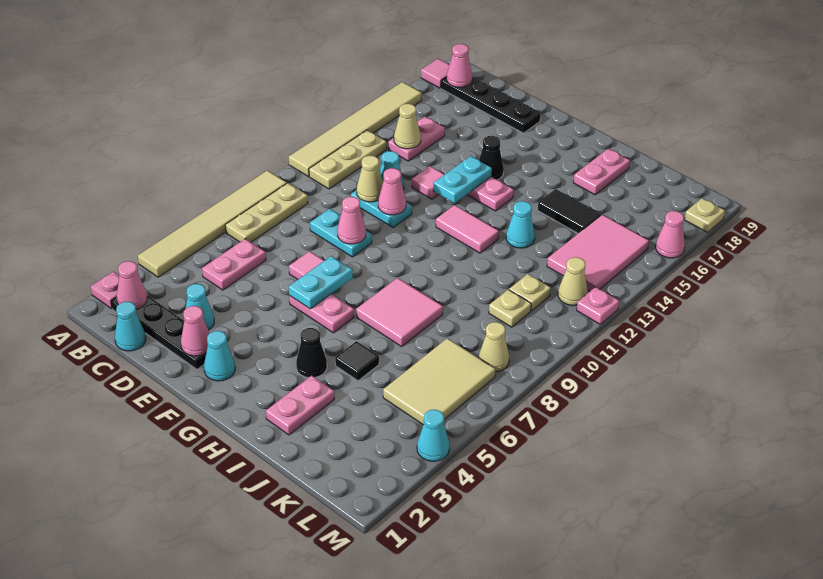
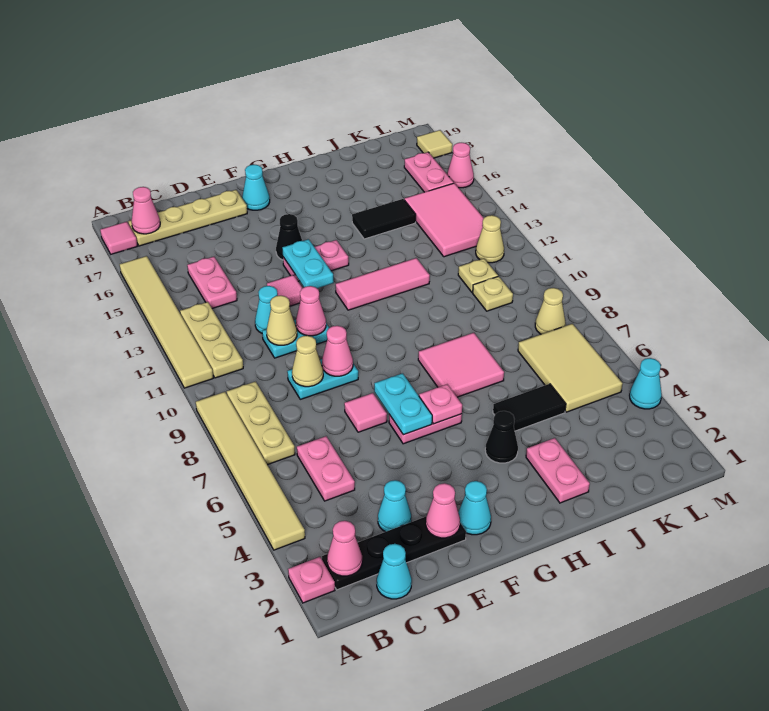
black plate B18:E18 level 1 -> tan plate B18:E18 level 1
tan cone C14 level 2 -> tan cone D9 level 2
pink tile G12:H12 level 1 -> pink tile G12:I12 level 1
black tile I5 level 1 -> black tile I5:J5 level 1
cyan cone I13 level 1 -> cyan cone F18 level 1
pink plate I17:I18 level 1 -> pink plate L16:L17 level 1
pink plate M12 level 1 -> pink plate G6 level 2
tan plate M18 level 1 -> tan tile M18 level 1

